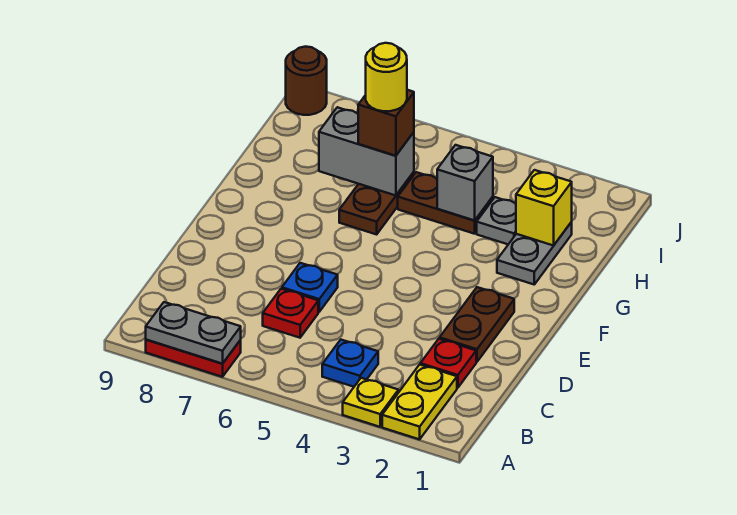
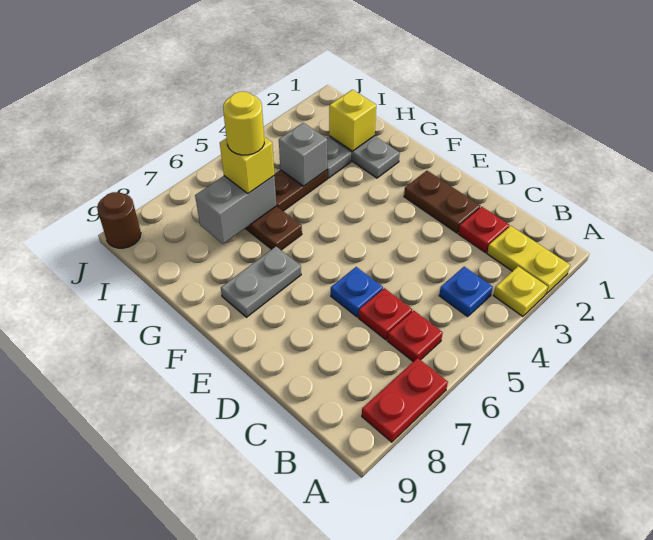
grey plate A7:A8 level 2 -> grey plate F7:F8 level 1
none -> red plate B6 level 1
brown brick H6 level 3 -> yellow brick H6 level 3

